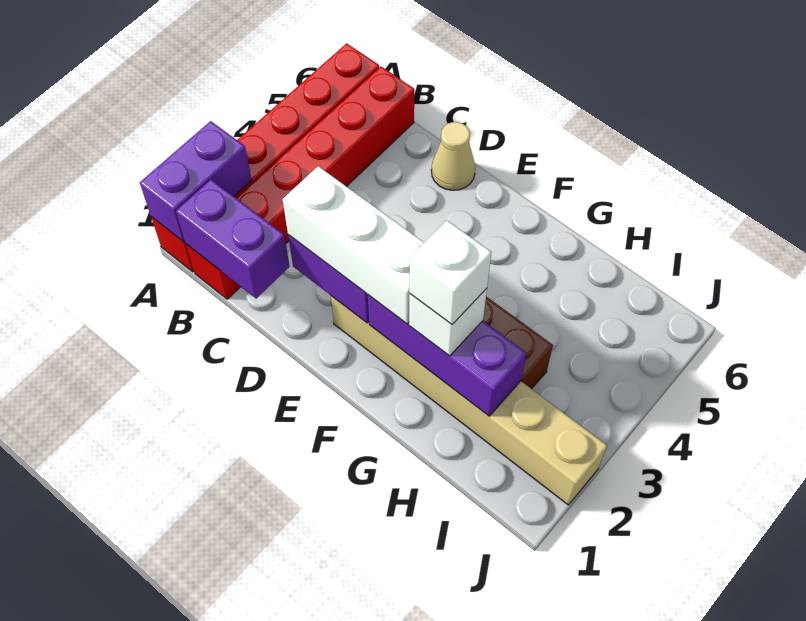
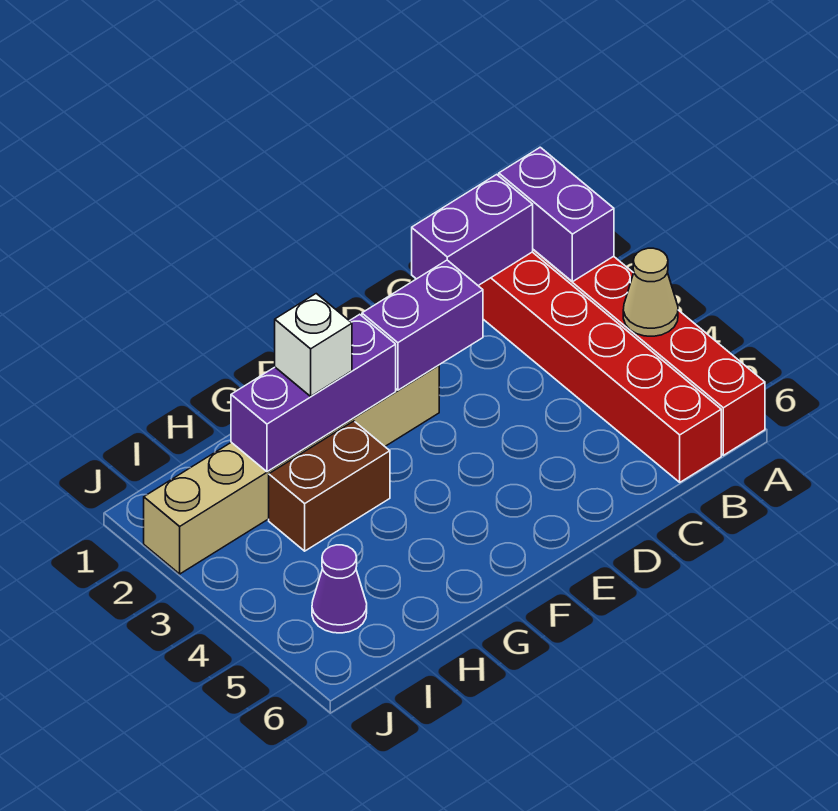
white brick D2:F2 level 3 -> none
tan cone D6 level 1 -> tan cone A4 level 2
white brick G2 level 4 -> none
none -> purple cone I5 level 1

